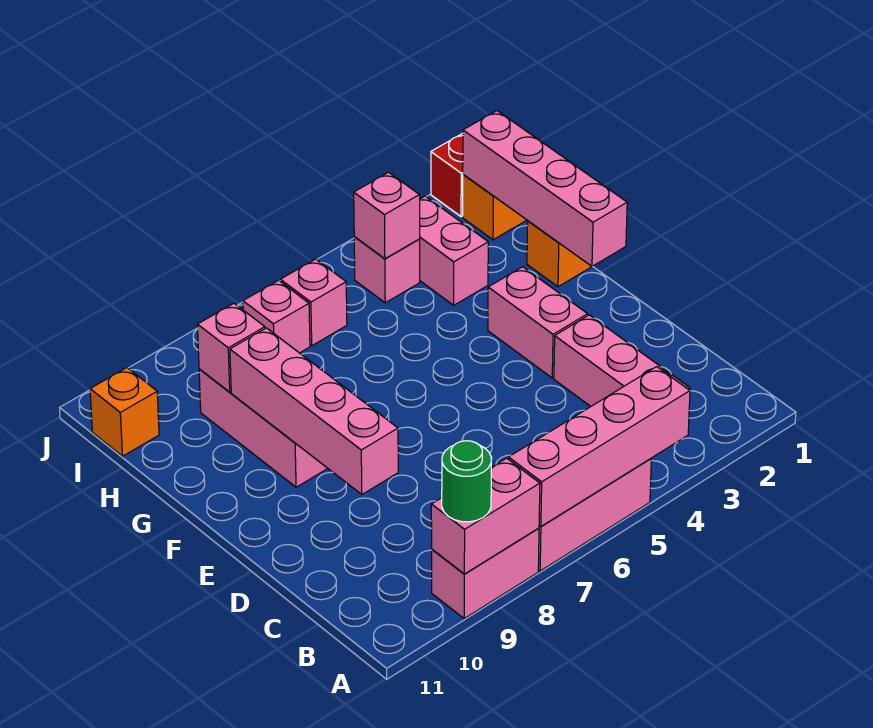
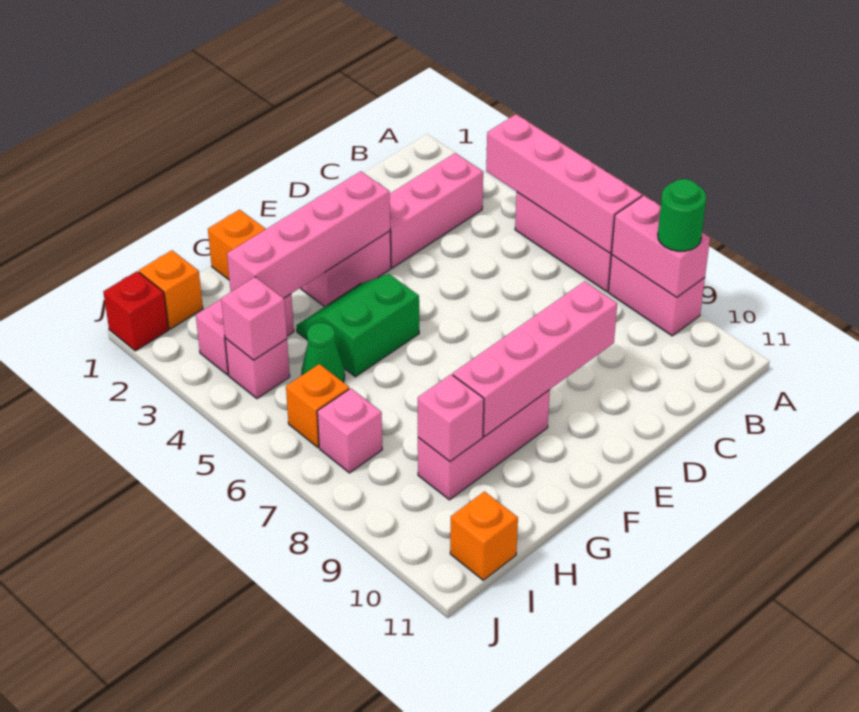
pink brick F1:I1 level 2 -> pink brick E3:H3 level 2
none -> green slope F4:G5 level 1 top 5
none -> green cone H5 level 1
pink brick I6 level 1 -> orange brick I6 level 1

